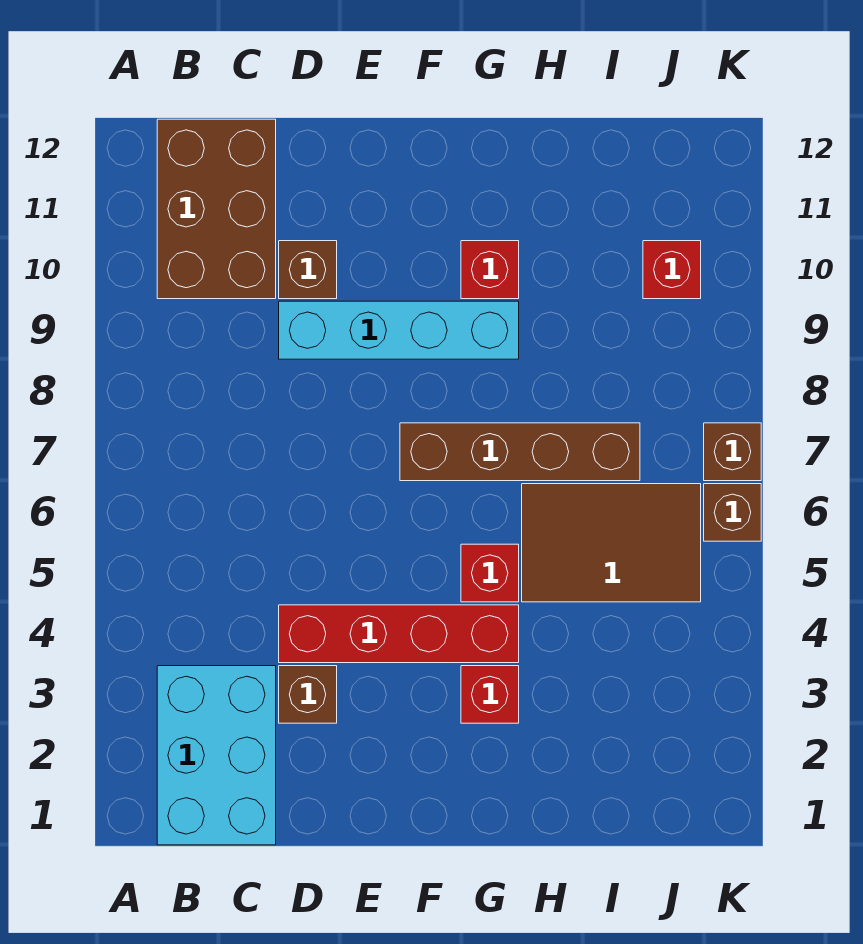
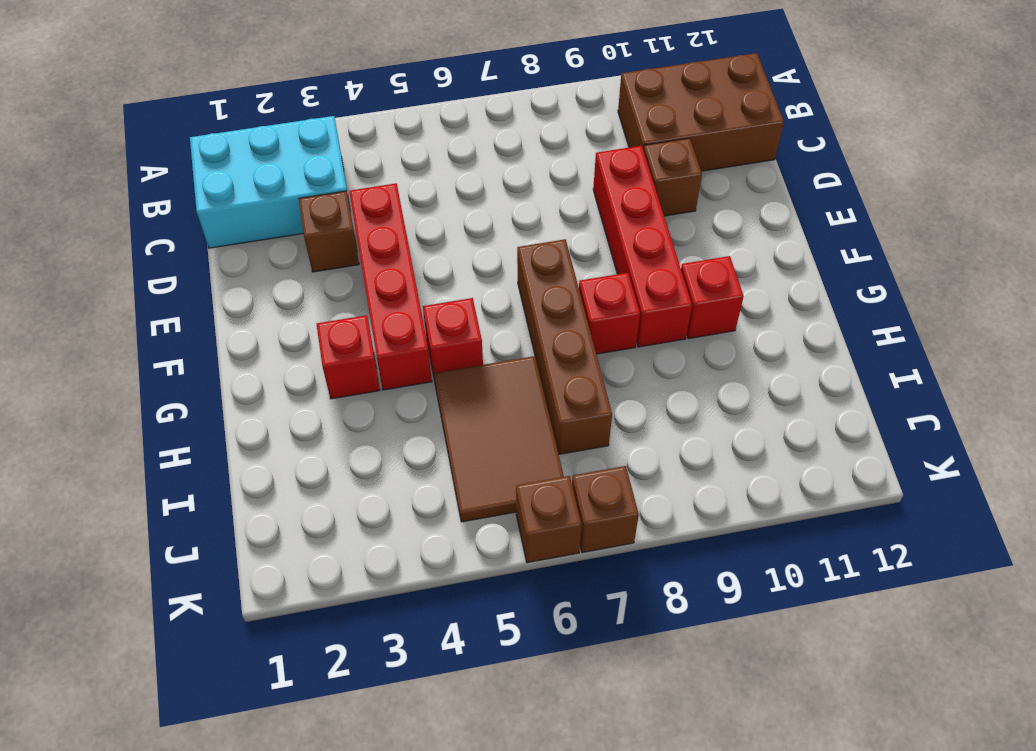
cyan brick D9:G9 level 1 -> red brick D9:G9 level 1
red brick J10 level 1 -> red brick G8 level 1

